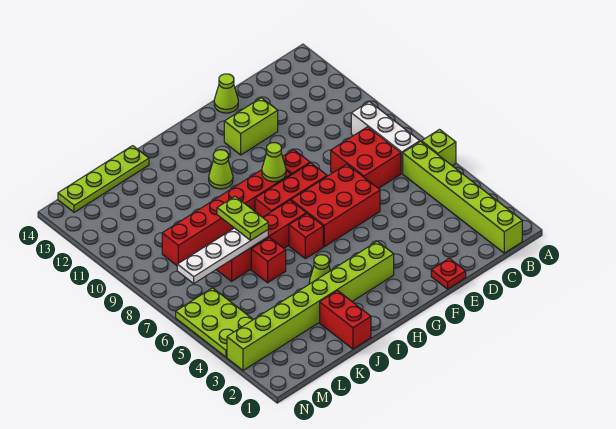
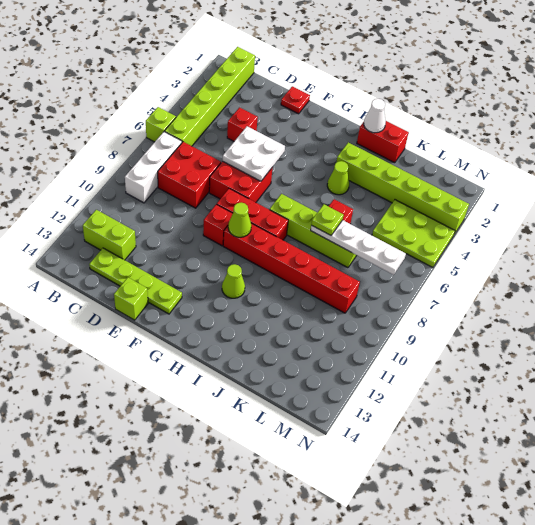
none -> white plate E5:F6 level 2
red brick E6:G7 level 1 -> red brick E6:F7 level 1
lime brick E12:F12 level 1 -> lime brick B12:C12 level 1
lime cone E14 level 1 -> lime brick E14 level 1
lime brick G3:N3 level 1 -> lime brick I3:N3 level 1
red brick H6 level 1 -> red brick D4 level 1
red brick H7:K7 level 1 -> lime brick H7:K7 level 1
none -> white cone I1 level 2
red brick J1:J2 level 1 -> red brick I1:J1 level 1
lime plate J7:J8 level 3 -> lime plate J7 level 3
lime plate J14:M14 level 1 -> lime plate C13:F13 level 1
lime plate M4:N6 level 1 -> lime plate L4:N5 level 1

